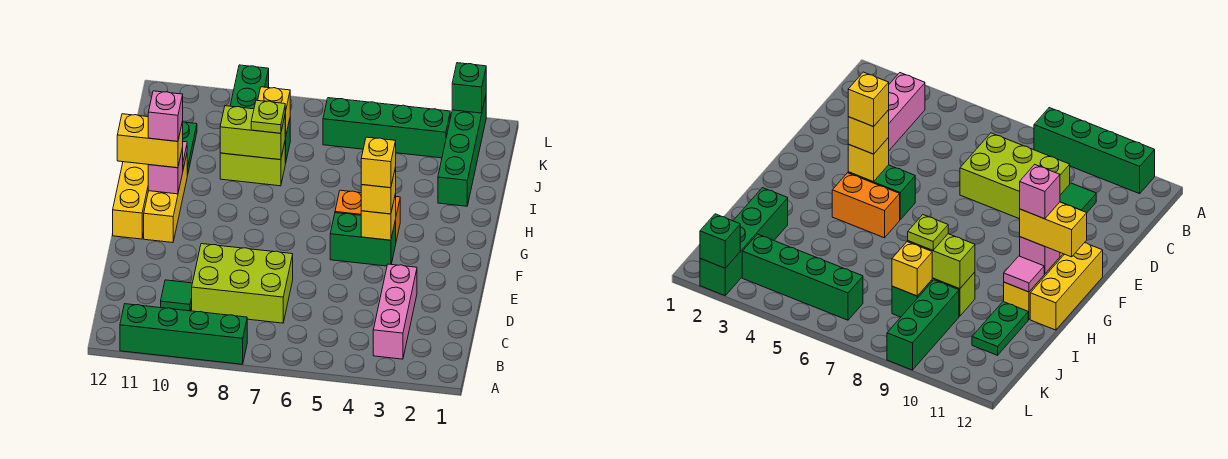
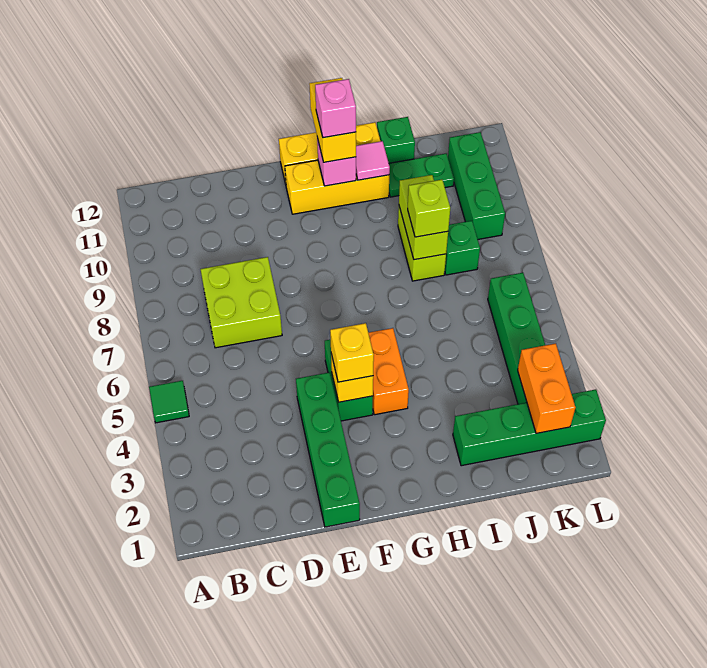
green brick A8:A11 level 1 -> green brick E1:E4 level 1
pink brick B3:D3 level 1 -> none
lime brick C7:D9 level 1 -> lime brick C7:D8 level 1
green tile C10 level 1 -> green tile A5 level 1
yellow brick F4 level 4 -> none
lime plate I8 level 3 -> lime brick I8 level 3
yellow brick J8 level 2 -> none
green brick J9:L9 level 1 -> green brick K9:K11 level 1
none -> orange brick K2:K3 level 2
green brick L2 level 2 -> green brick I12 level 1

